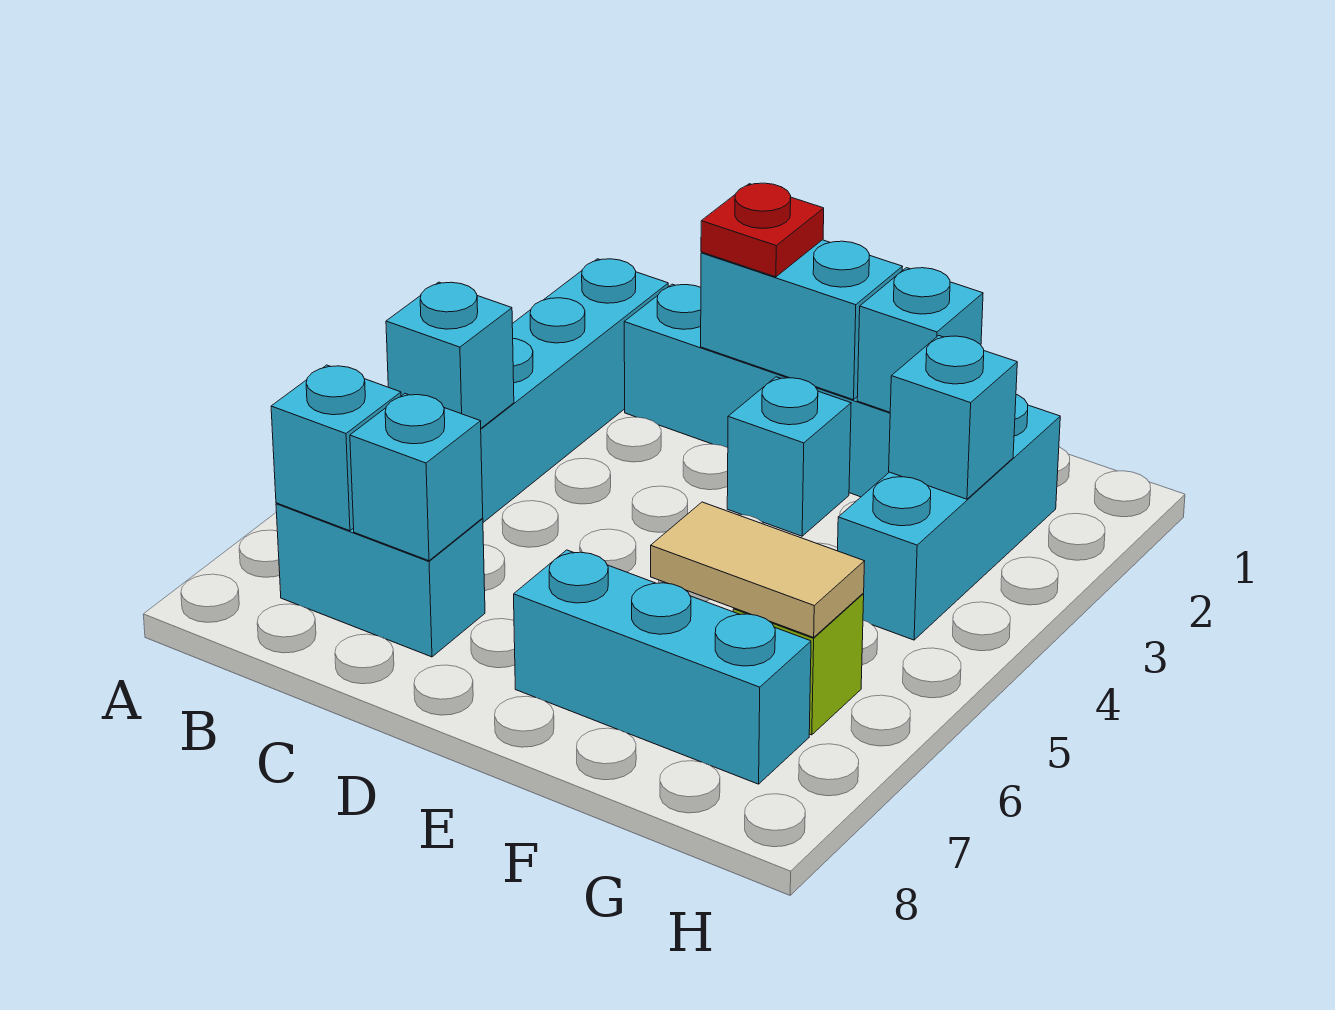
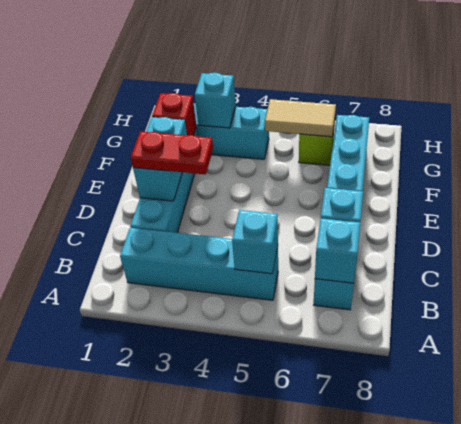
red plate D2 level 3 -> red plate D2:D3 level 3
cyan brick E3 level 1 -> none
cyan brick F2 level 2 -> red brick F2 level 2
tan tile F6:G6 level 2 -> tan tile G5:G6 level 2

